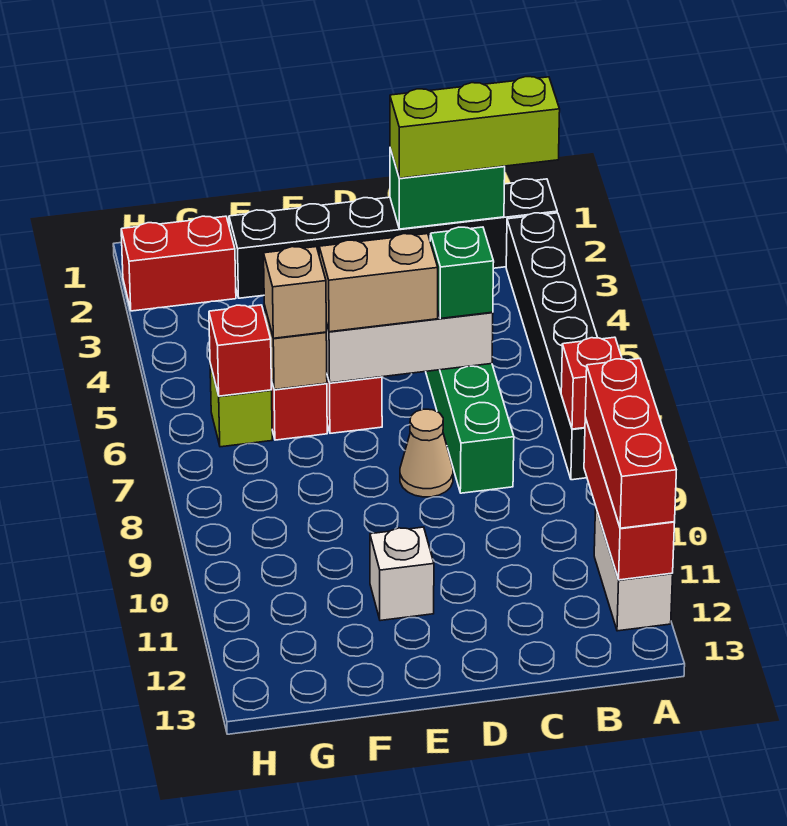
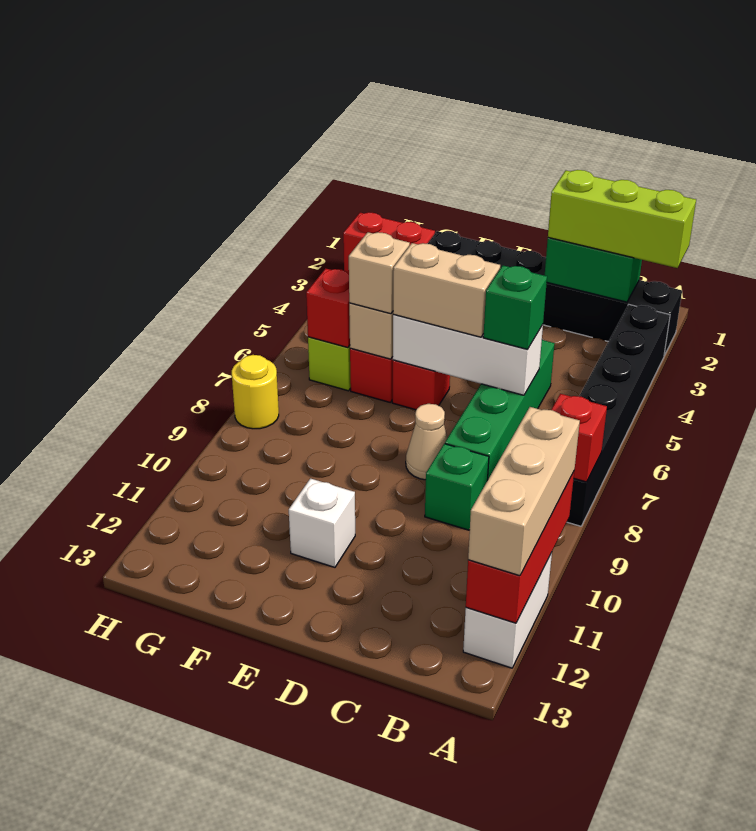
red brick A10:A12 level 3 -> tan brick A10:A12 level 3
none -> green brick C9 level 1
none -> yellow round brick H8 level 1

